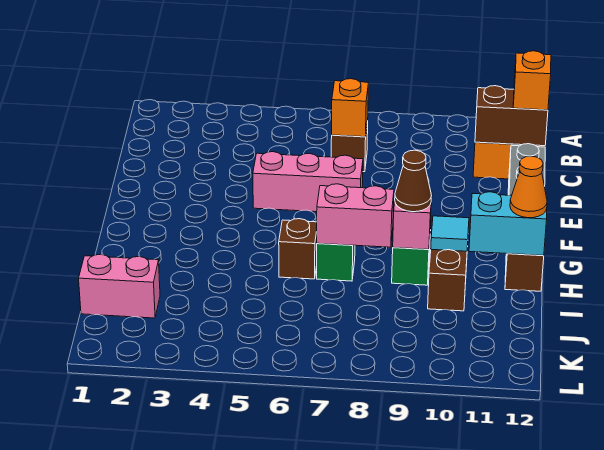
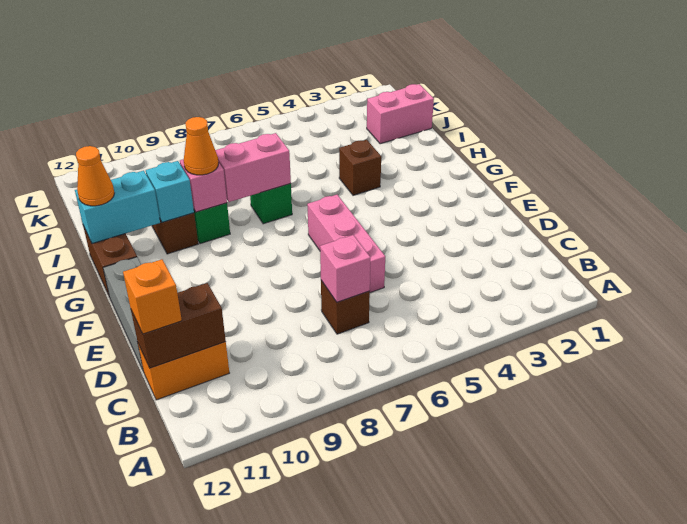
orange brick C7 level 2 -> pink brick C7 level 2
pink brick E5:E7 level 1 -> pink brick D6:F6 level 1
brown brick H6 level 1 -> brown brick H4 level 1
brown cone H9 level 3 -> orange cone H9 level 3
cyan tile H10 level 2 -> cyan brick H10 level 2

